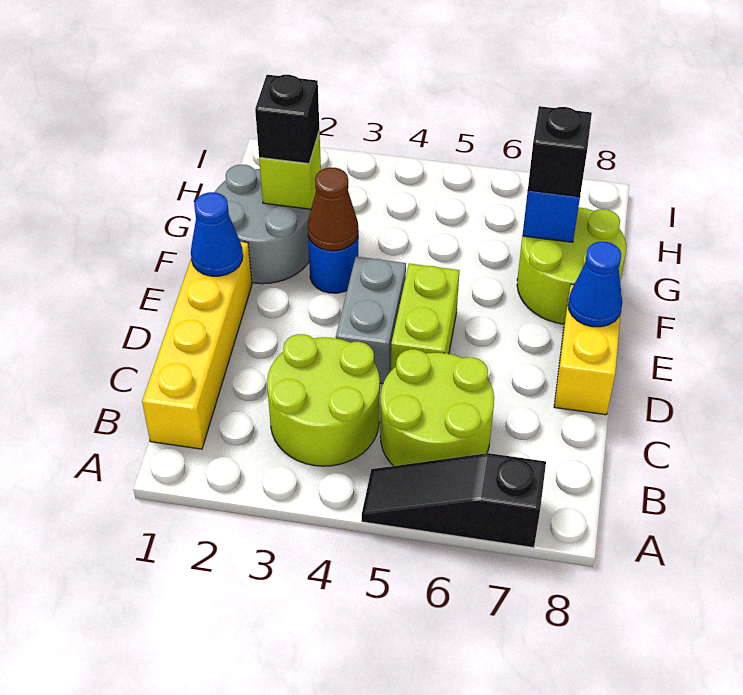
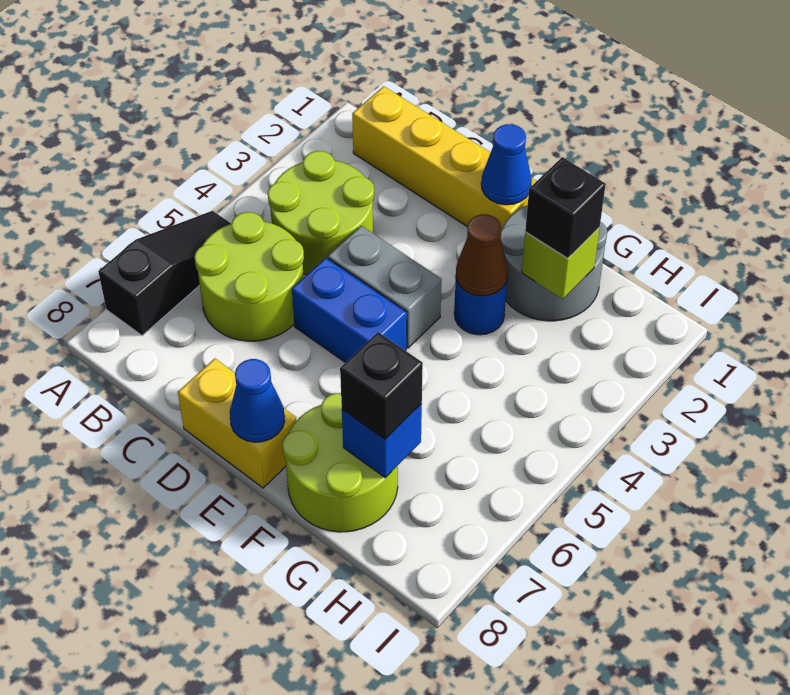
lime brick D5:E5 level 1 -> blue brick D5:E5 level 1

